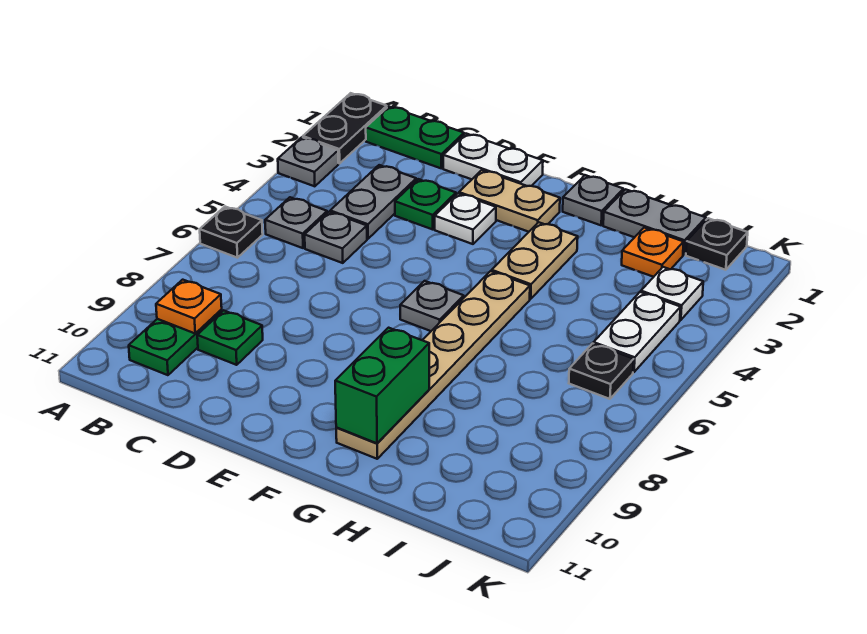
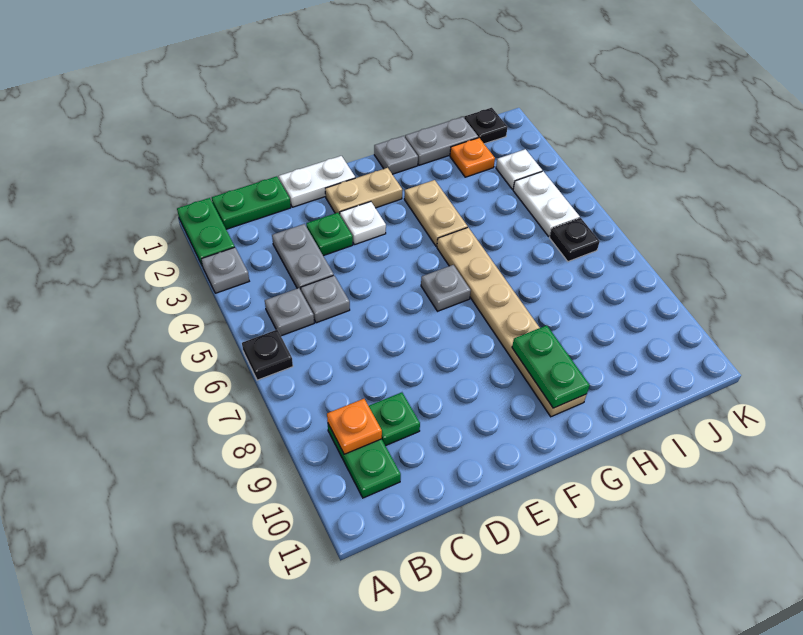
black plate A1:A2 level 1 -> green plate A1:A2 level 1
green brick G9:G10 level 2 -> green plate G9:G10 level 2

